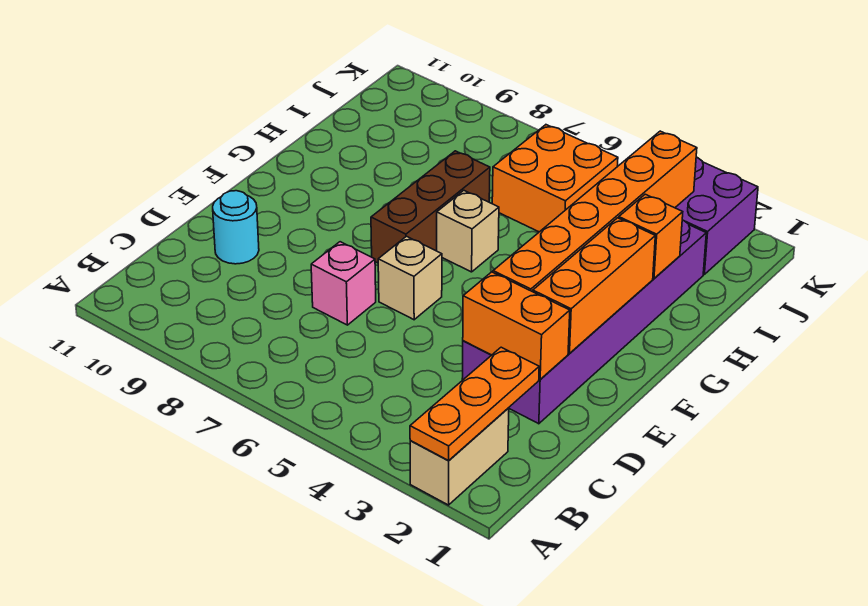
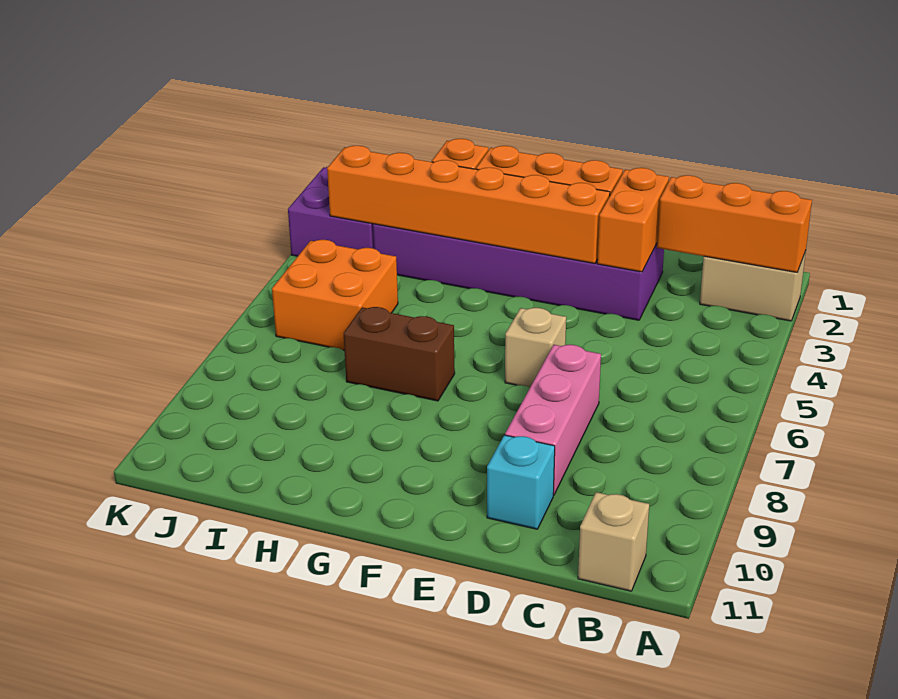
orange plate A2:C2 level 2 -> orange brick A2:C2 level 2
pink brick D7 level 1 -> pink brick D7:D9 level 1
cyan round brick D10 level 1 -> cyan brick D10 level 1
brown brick F7:H7 level 1 -> brown brick G7:H7 level 1
tan brick G6 level 1 -> tan brick B11 level 1

